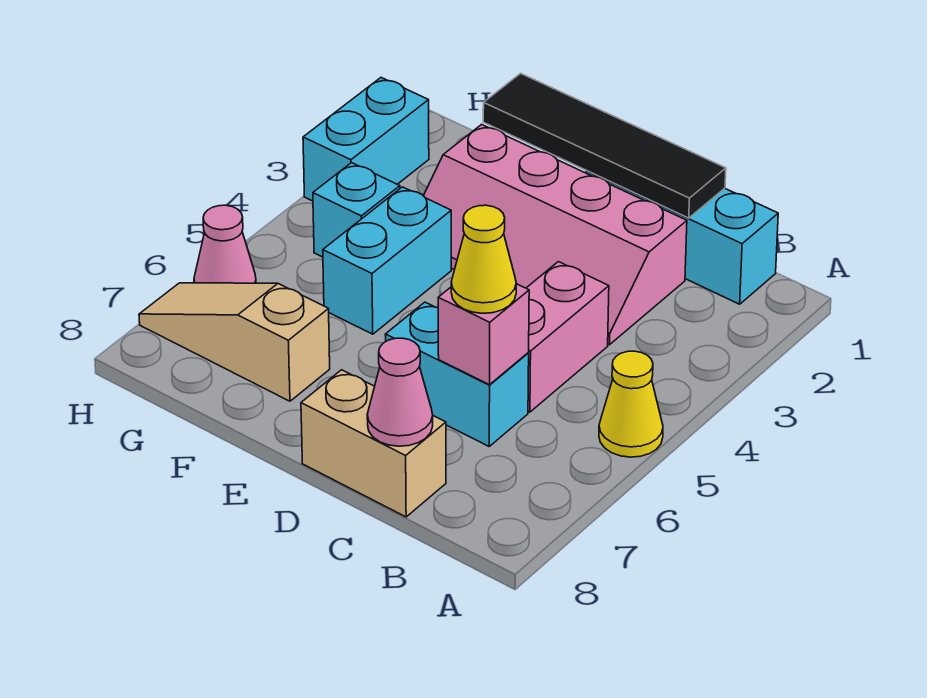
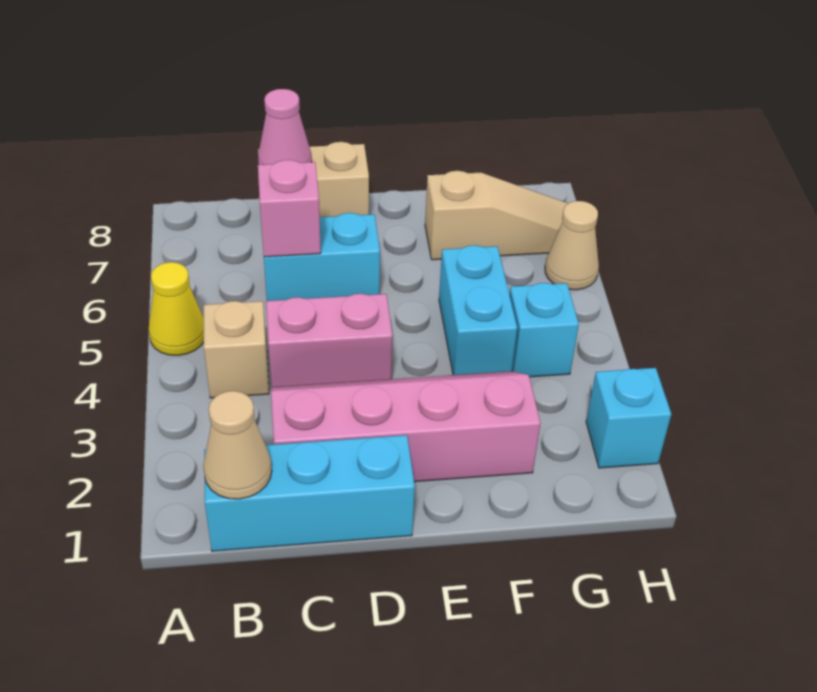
none -> tan cone B1 level 2
none -> tan brick B4 level 1
black tile C1:F1 level 2 -> none
pink brick C4:C5 level 1 -> pink brick C4:D4 level 1
yellow cone C6 level 3 -> none
cyan brick H2:H3 level 1 -> cyan brick H2 level 1
pink cone H6 level 1 -> tan cone H6 level 1

